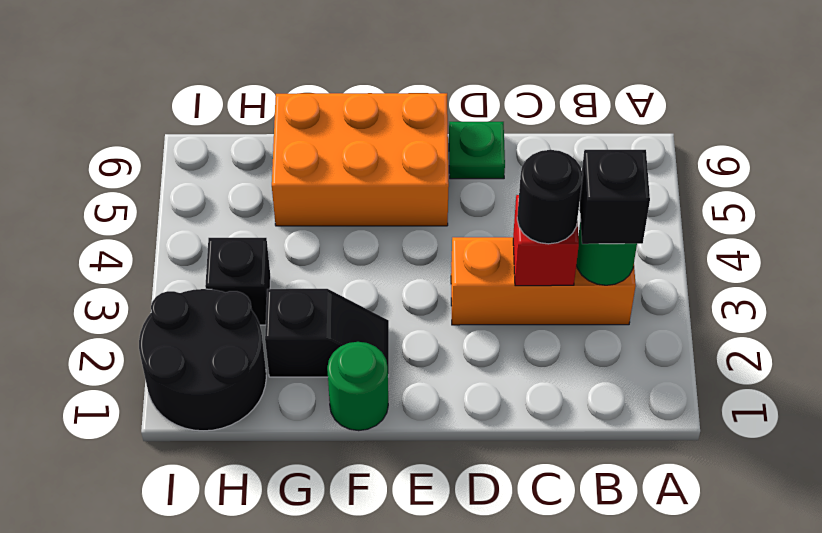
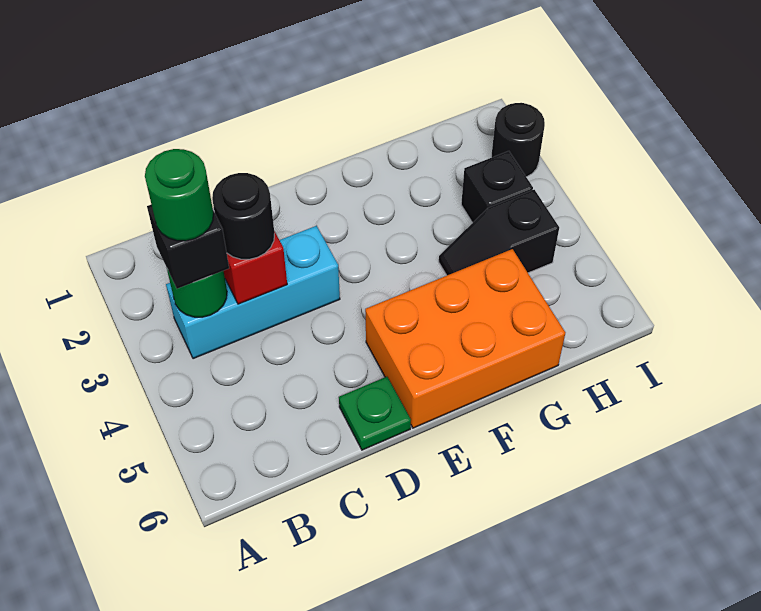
orange brick B3:D3 level 1 -> cyan brick B3:D3 level 1
green round brick F1 level 1 -> green round brick B3 level 4
black slope F2:G2 level 1 top G -> black slope G4:H4 level 1 top H
black round brick H1:I2 level 1 -> black round brick I2 level 1

